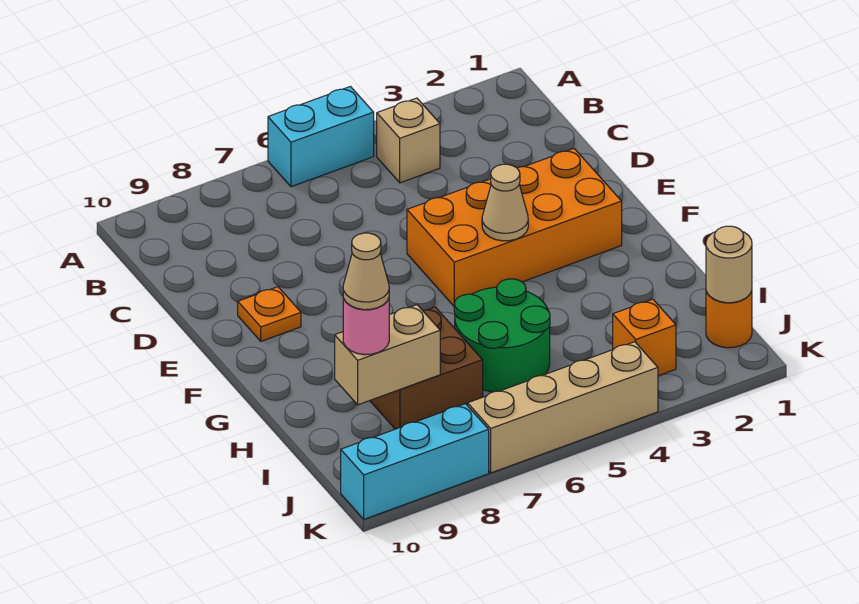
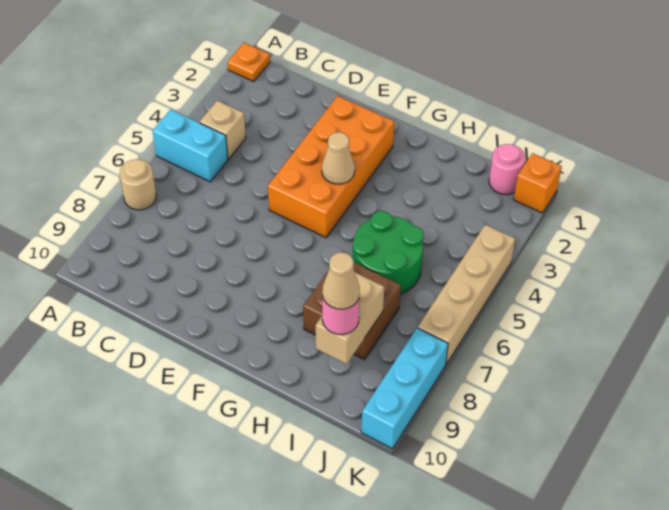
cyan brick A5:A6 level 1 -> cyan brick A5:B5 level 1
orange plate E9 level 1 -> orange plate A1 level 1
orange round brick J1 level 1 -> pink round brick J1 level 1
tan round brick J1 level 2 -> tan round brick A7 level 1
orange brick J3 level 1 -> orange brick K1 level 1

